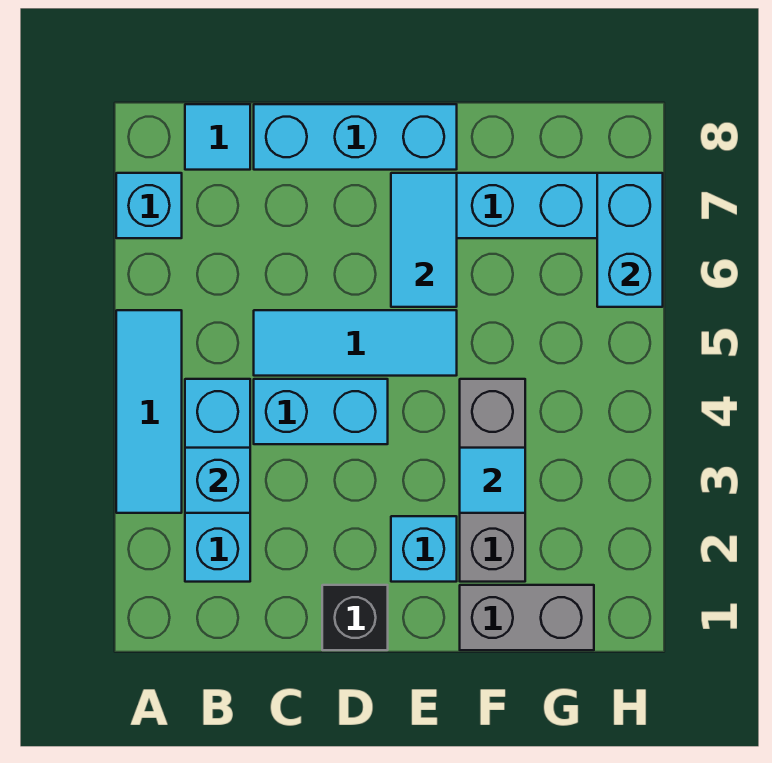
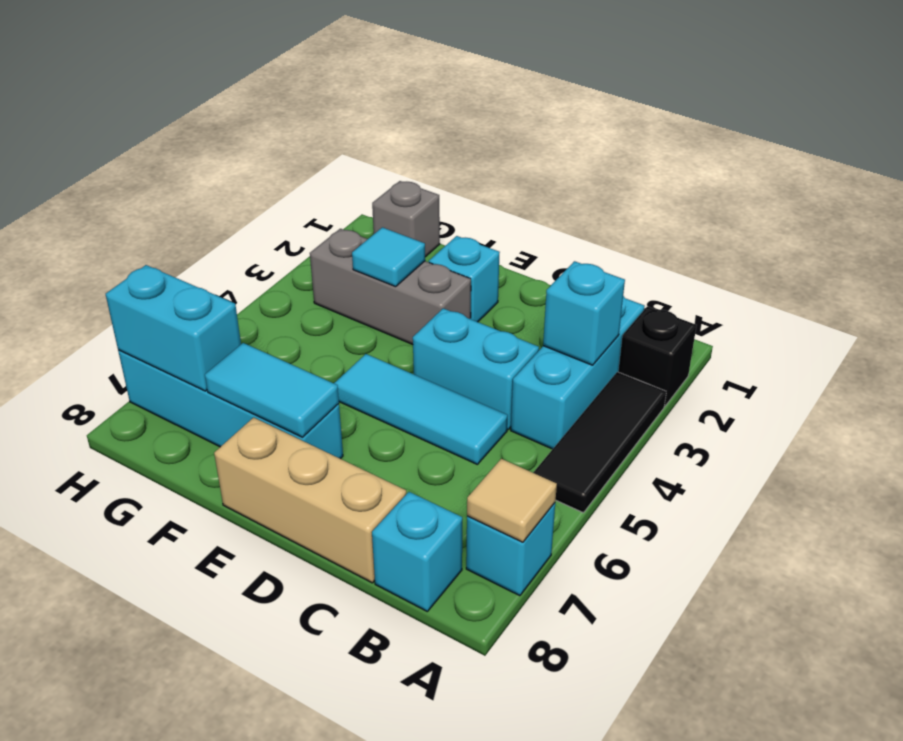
cyan tile A3:A5 level 1 -> black tile A3:A5 level 1
none -> tan tile A7 level 2
cyan tile B8 level 1 -> cyan brick B8 level 1
cyan brick C8:E8 level 1 -> tan brick C8:E8 level 1
black brick D1 level 1 -> black brick A2 level 1
cyan tile E6:E7 level 2 -> cyan tile E7:F7 level 2
grey brick F1:G1 level 1 -> grey brick G1 level 1
grey brick F2:F4 level 1 -> grey brick E3:G3 level 1
cyan brick H6:H7 level 2 -> cyan brick G7:H7 level 2

